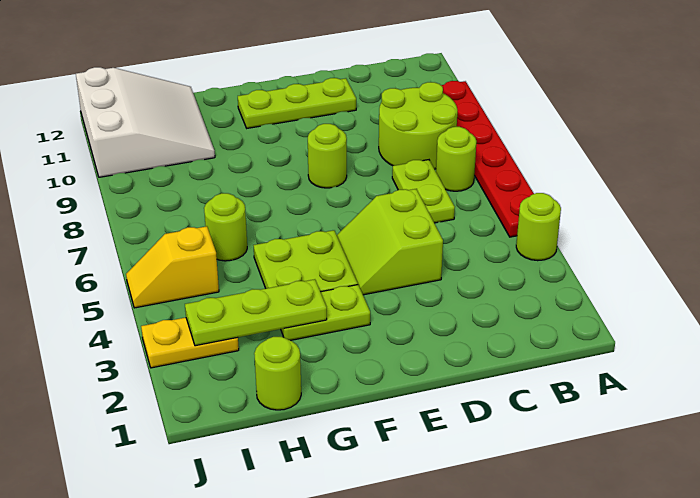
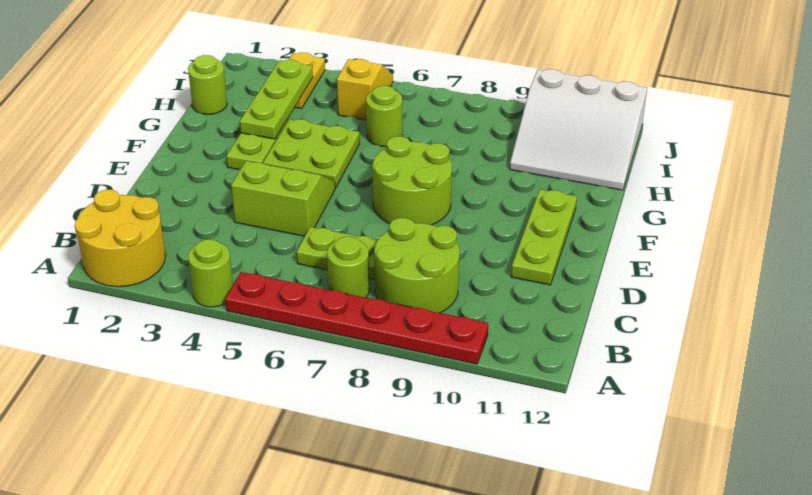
none -> yellow round brick A1:B2 level 1
lime round brick E8 level 1 -> lime round brick E7:F8 level 1

